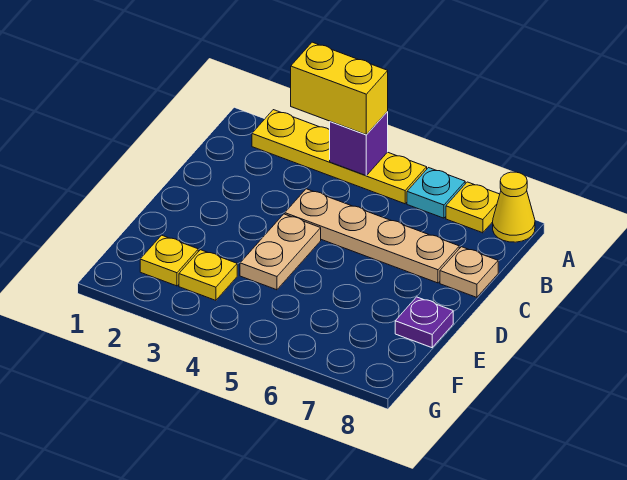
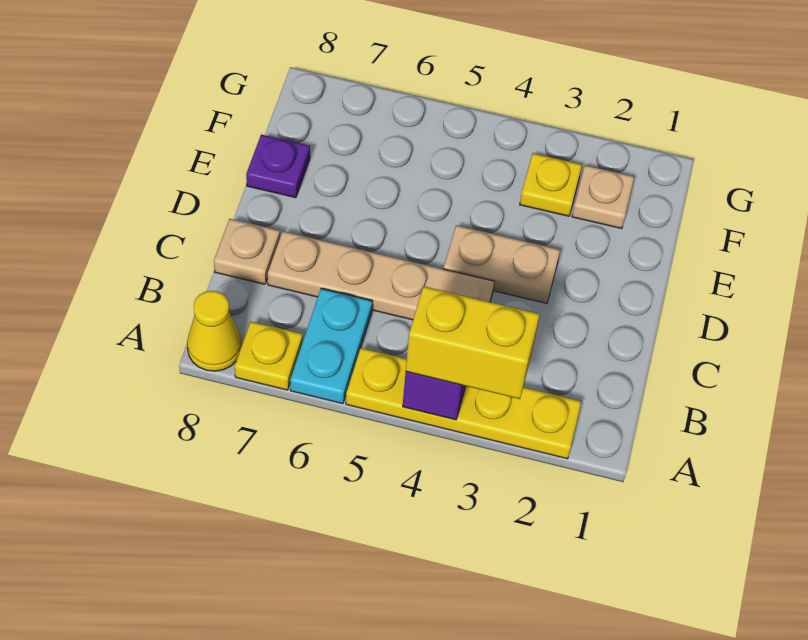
cyan plate A6 level 1 -> cyan plate A6:B6 level 1
tan plate D4:E4 level 1 -> tan plate D3:D4 level 1
yellow plate F2 level 1 -> tan plate F2 level 1

